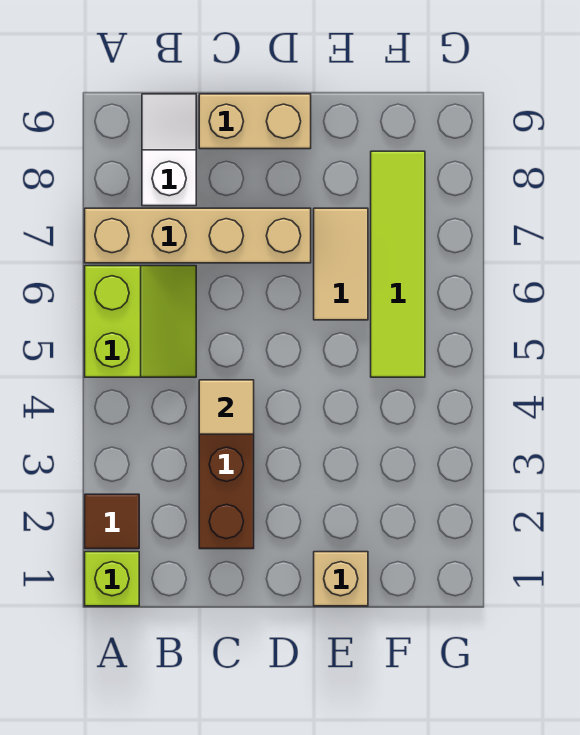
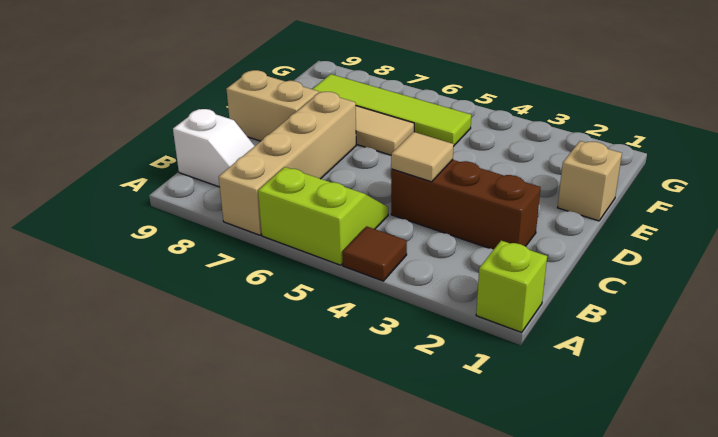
brown tile A2 level 1 -> brown tile A4 level 1
white slope B8:B9 level 1 top 8 -> white slope B8:B9 level 1 top 9
tan brick C9:D9 level 1 -> tan brick D8:D9 level 1

